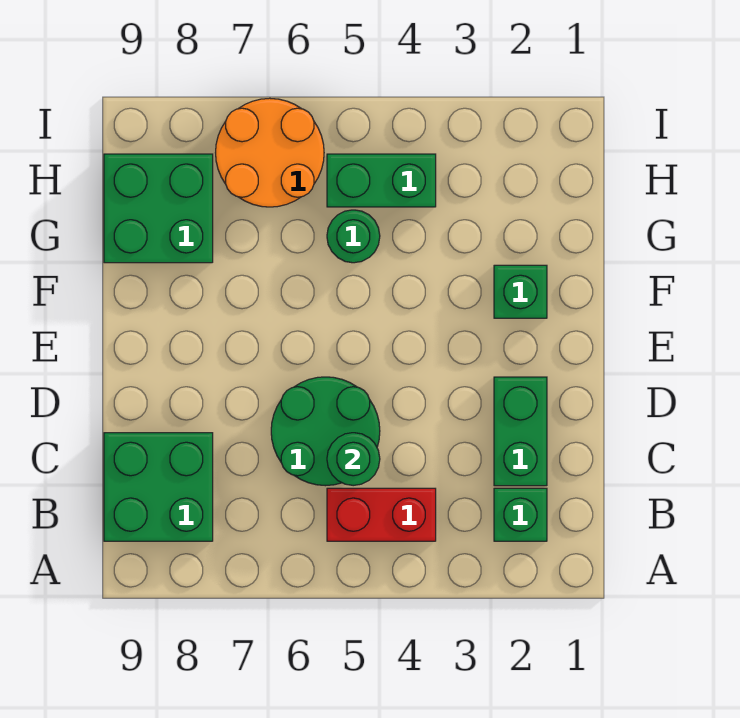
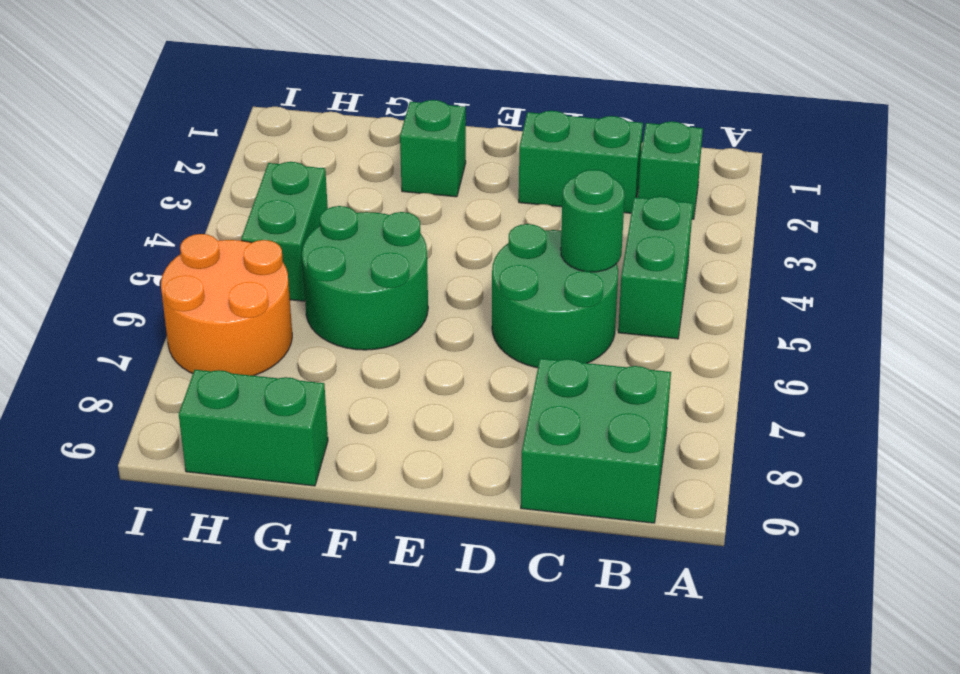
red brick B4:B5 level 1 -> green brick B4:B5 level 1
green round brick G5 level 1 -> green round brick F5:G6 level 1
green brick G8:H9 level 1 -> green brick G9:H9 level 1

